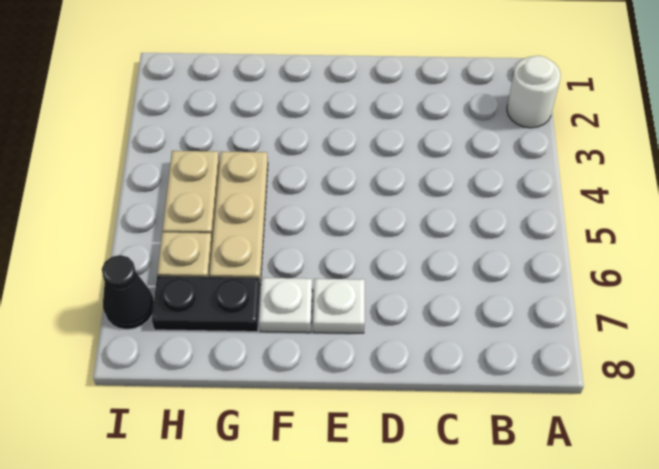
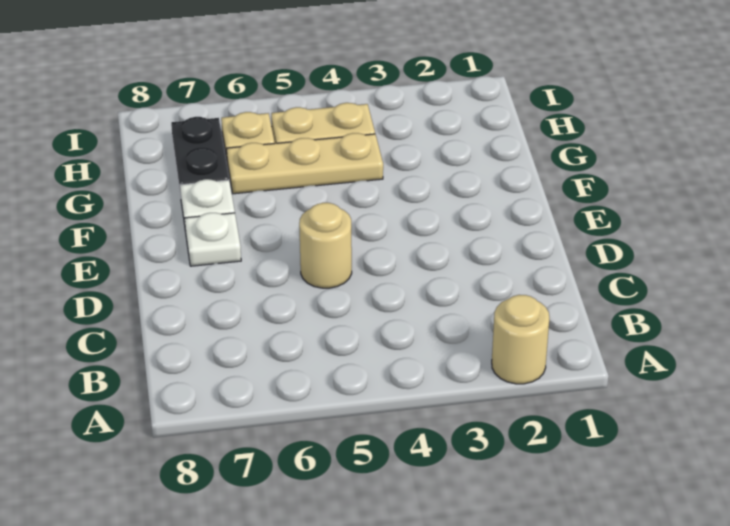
white round brick A2 level 1 -> tan round brick A2 level 1
none -> tan round brick D5 level 1
black cone I7 level 1 -> none

